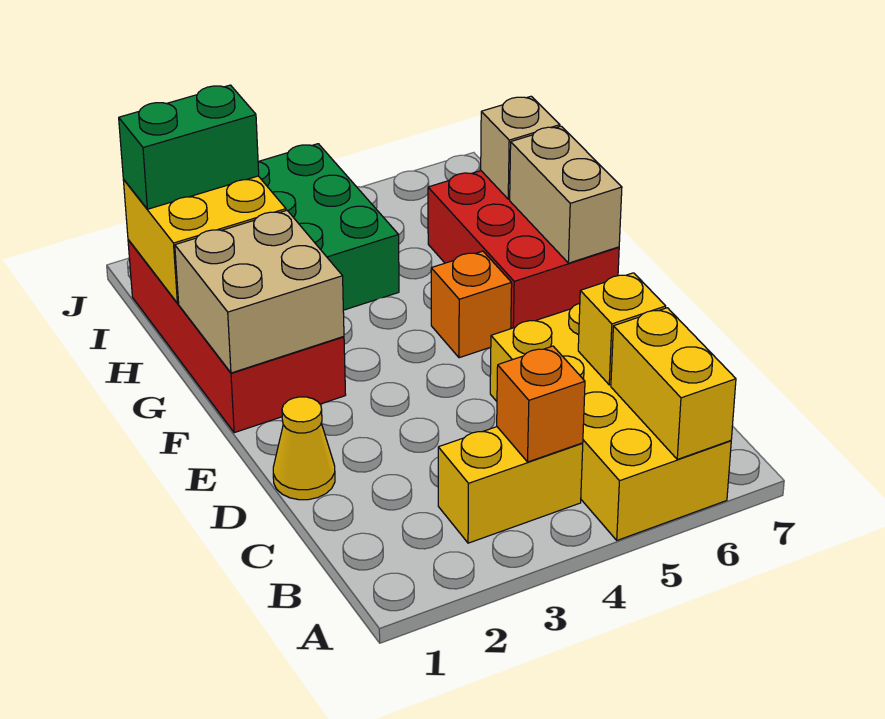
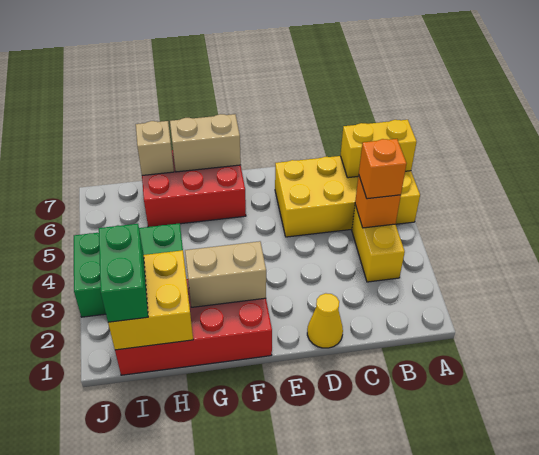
yellow brick C6 level 2 -> none
tan brick F1:G2 level 2 -> tan brick F2:G2 level 2
orange brick F5 level 1 -> orange brick B4 level 3

